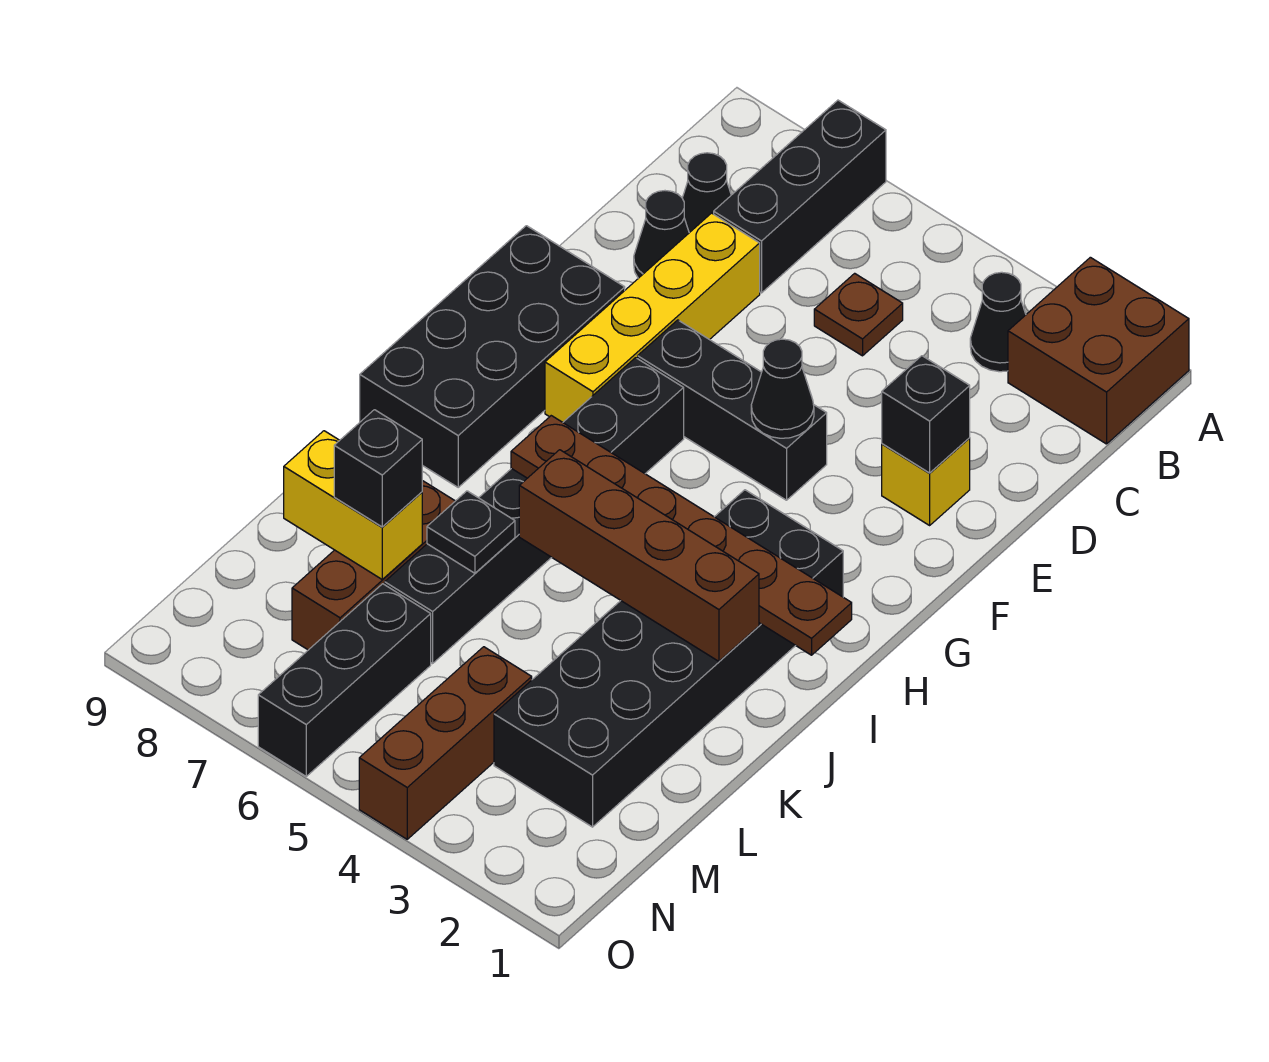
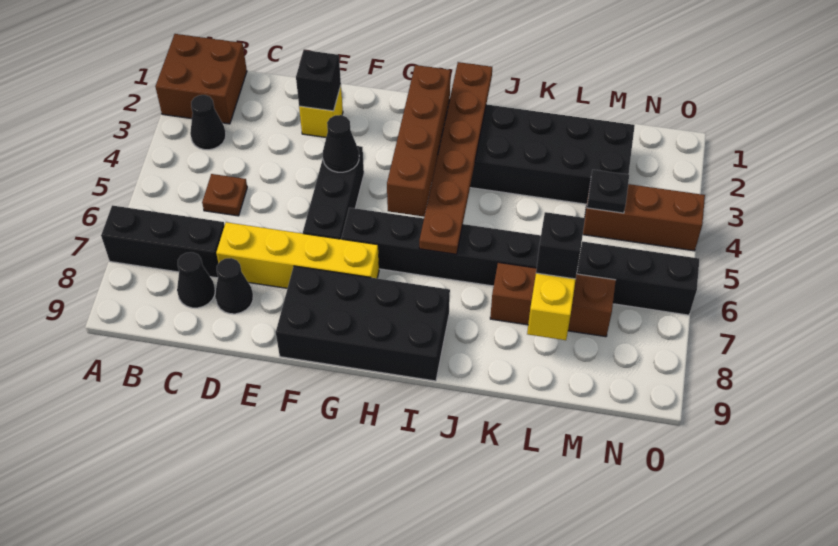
brown brick J2:J5 level 2 -> brown brick H2:H5 level 2
black plate K6 level 2 -> black plate M4 level 2

